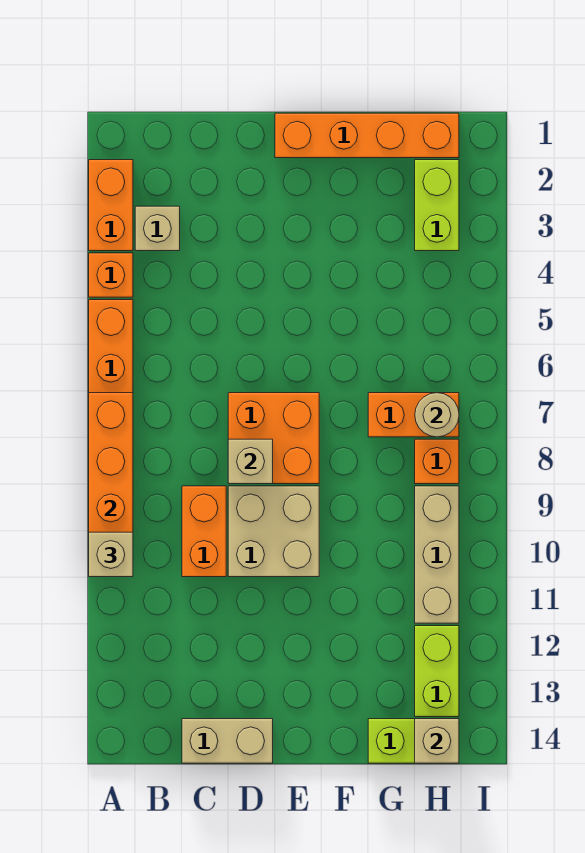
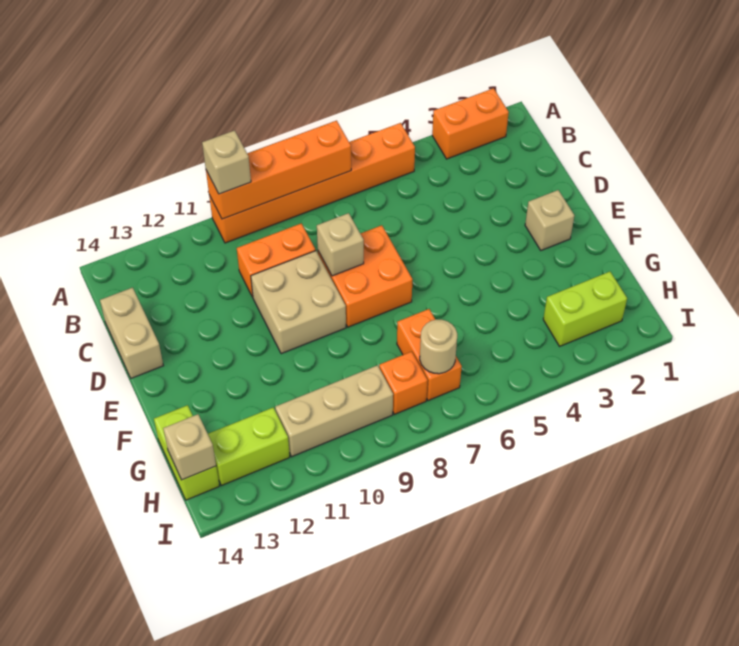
orange brick A4 level 1 -> none
tan brick B3 level 1 -> tan brick E2 level 1
orange brick E1:H1 level 1 -> none

